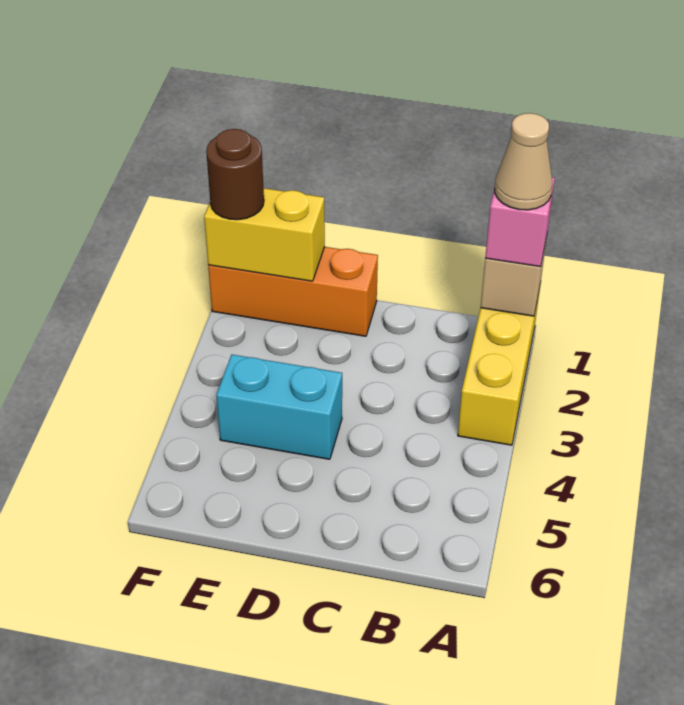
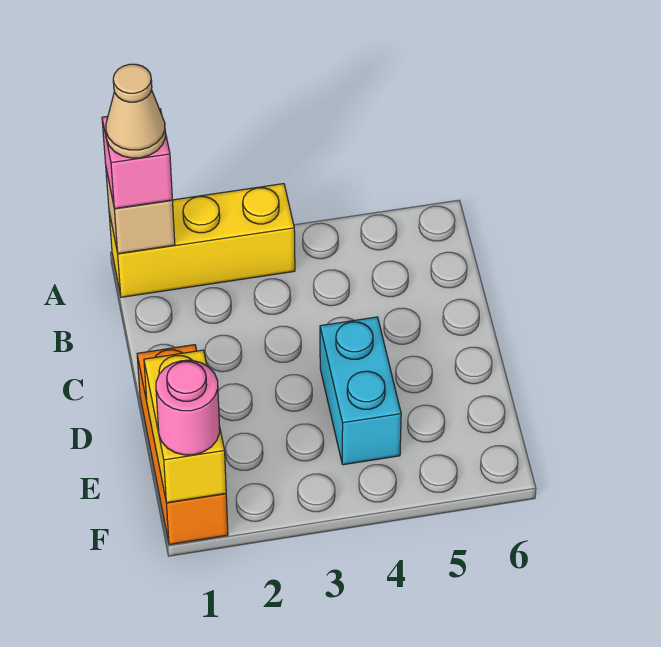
brown round brick F1 level 3 -> pink round brick F1 level 3

